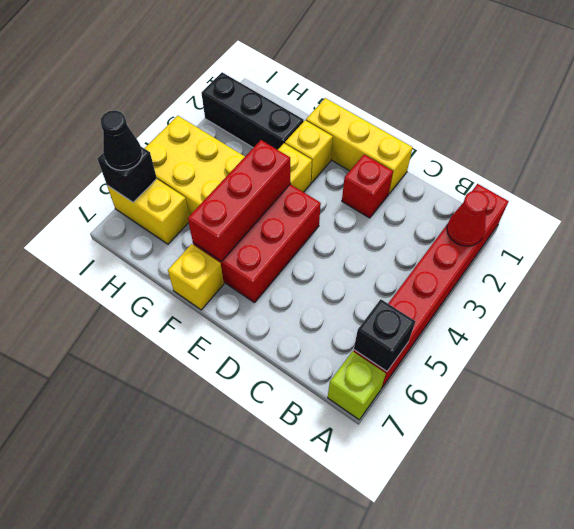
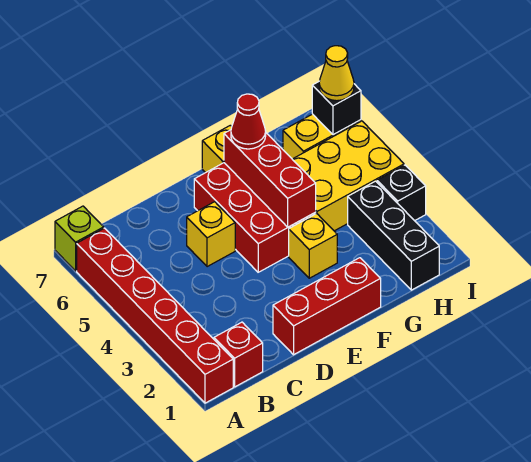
red cone A2 level 2 -> red cone F6 level 3
black brick A6 level 2 -> black brick I3 level 1
yellow brick D1:F1 level 1 -> red brick D1:F1 level 1
red brick D2 level 1 -> red brick B1 level 1
yellow brick F2 level 1 -> yellow brick D5 level 1
black brick G2:I2 level 1 -> black brick H1:H3 level 1
black cone I6 level 3 -> yellow cone I6 level 3

